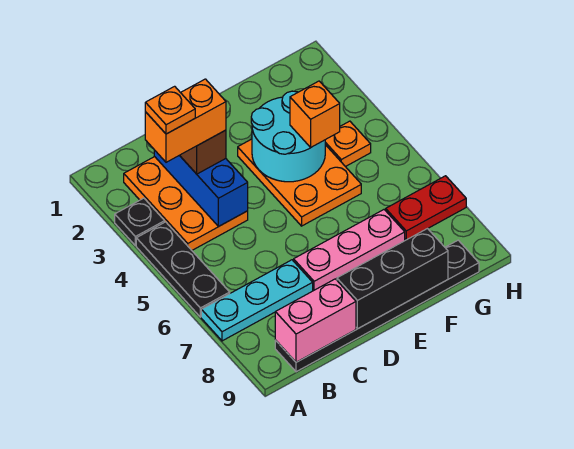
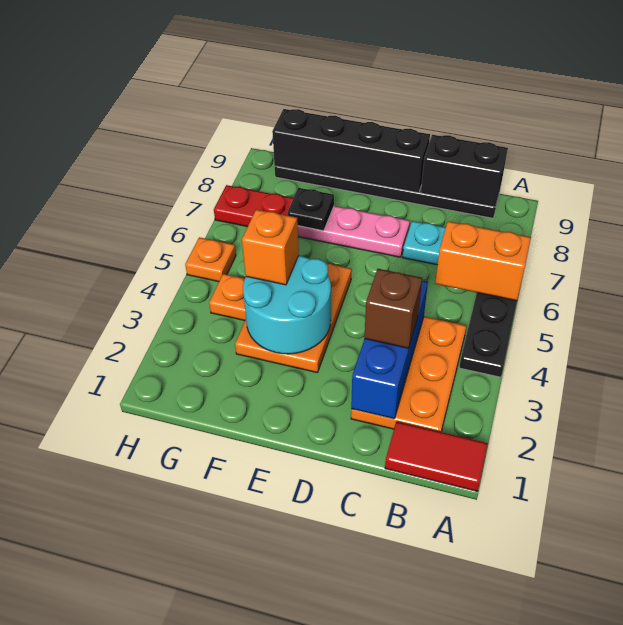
none -> red tile A1:B1 level 1
black plate A3 level 1 -> black plate F7 level 2
orange brick B3:C3 level 4 -> orange brick A6:B6 level 2
orange plate B3 level 5 -> orange plate H5 level 1
pink brick B9:C9 level 2 -> black brick B9:C9 level 2
black brick D9:F9 level 2 -> black brick D9:G9 level 2

